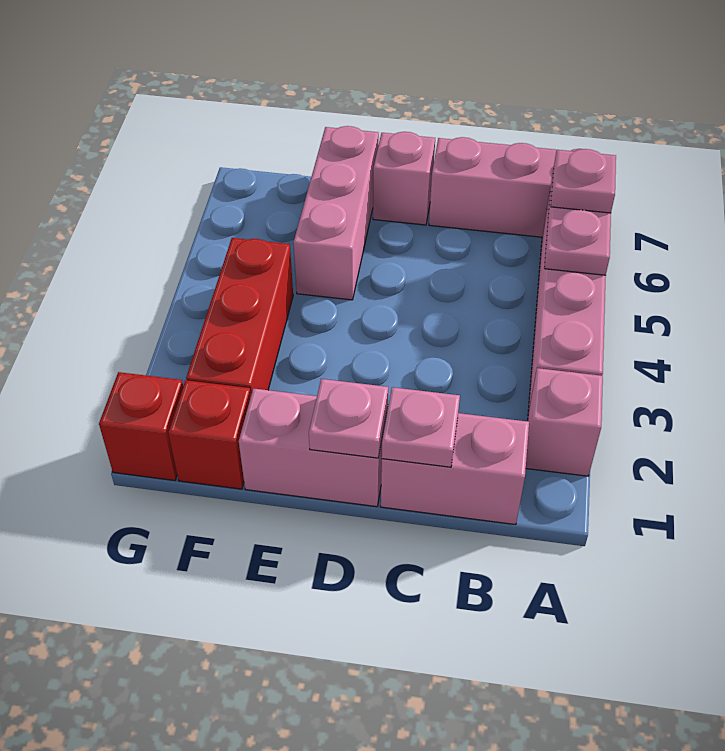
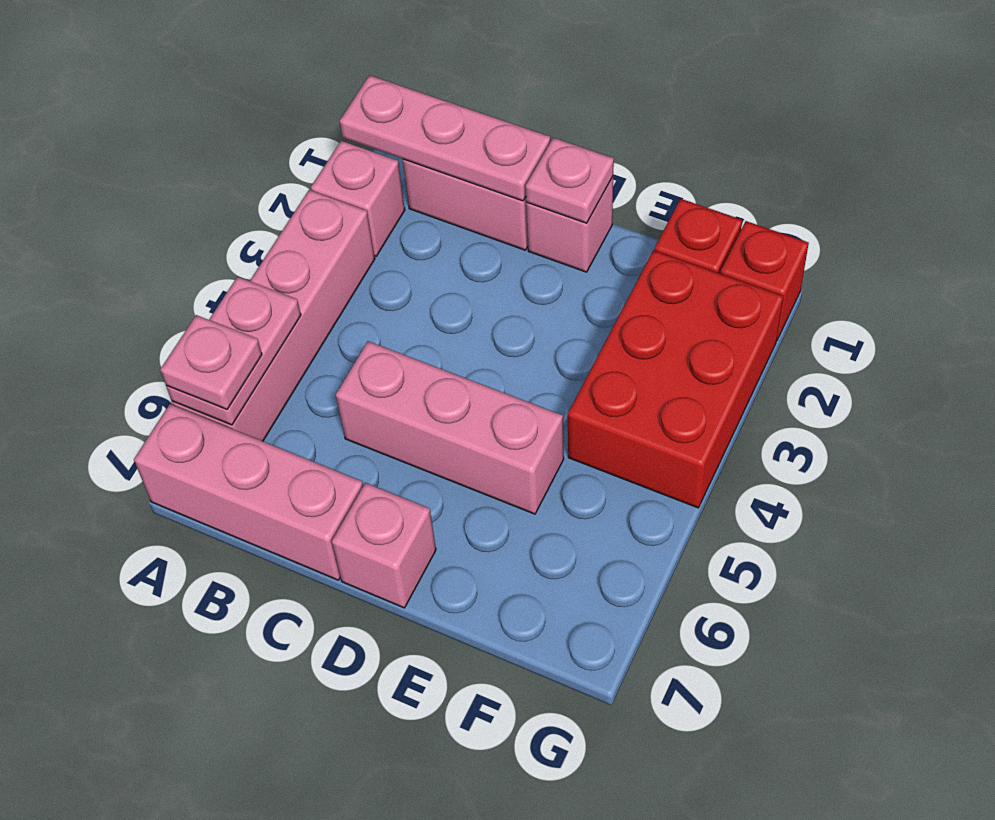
pink plate C1 level 2 -> pink plate A1:C1 level 2
pink brick D1:E1 level 1 -> pink brick D1 level 1
pink brick E5:E7 level 1 -> pink brick C5:E5 level 1
red brick F2:F4 level 1 -> red brick F2:G4 level 1

